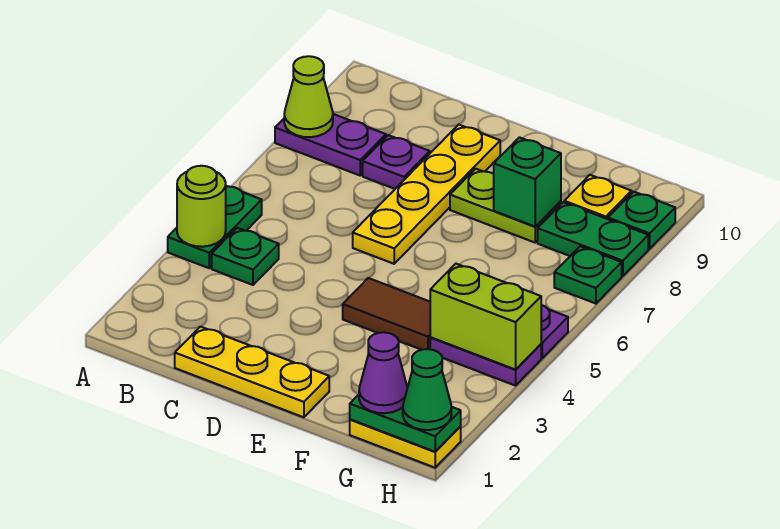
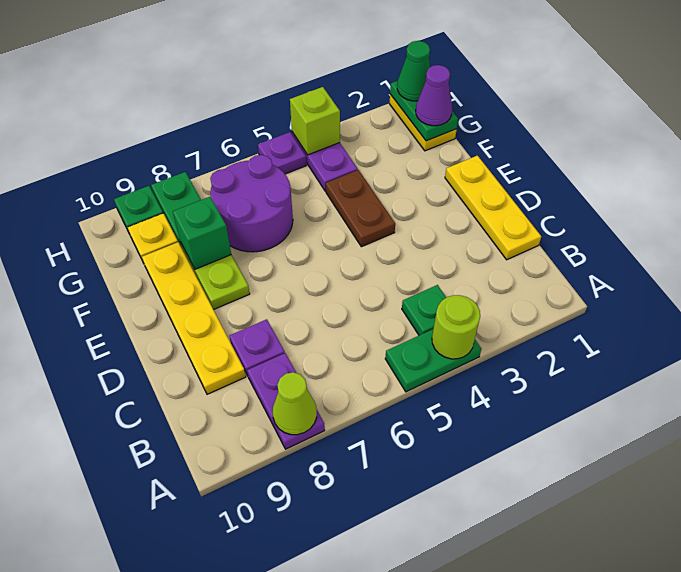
yellow plate D6:D9 level 1 -> yellow plate C9:F9 level 1
brown tile E4:F4 level 1 -> brown plate E4:F4 level 1
none -> purple round brick F6:G7 level 1
lime brick G4:H4 level 2 -> lime brick H4 level 2
green plate H7 level 1 -> none

